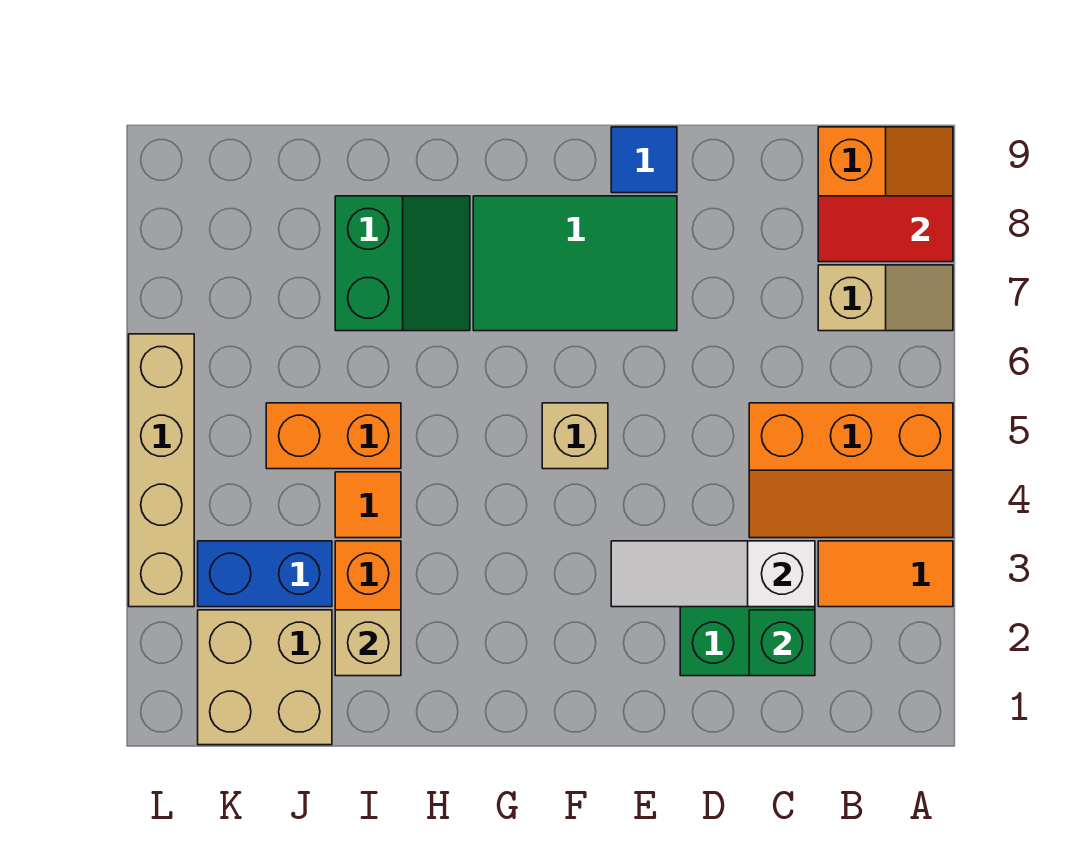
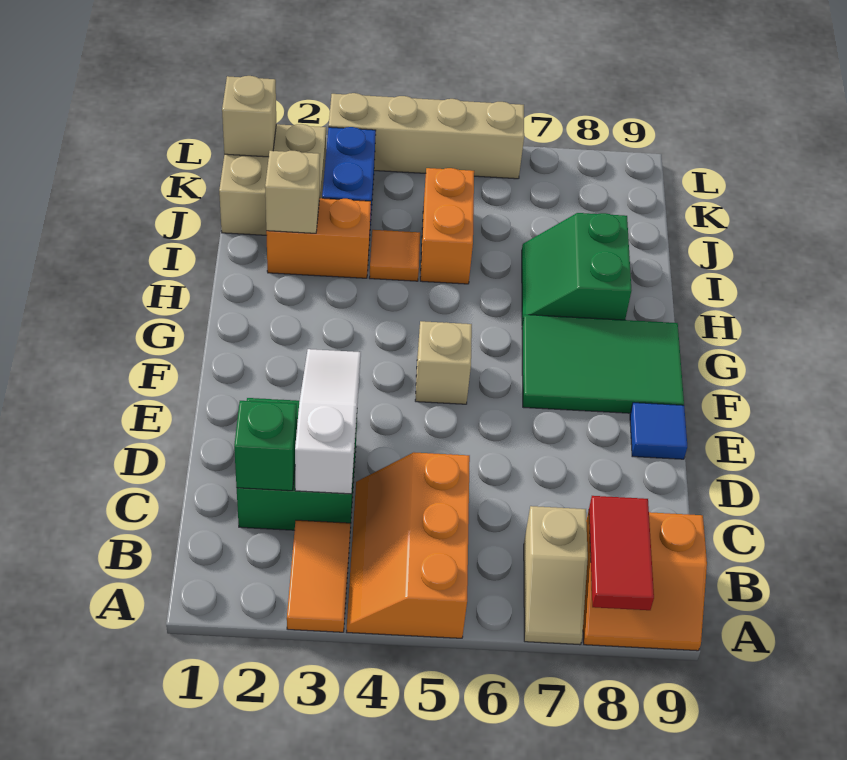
green tile E7:G8 level 1 -> green tile F7:G9 level 1
green slope H7:I8 level 1 top I -> green slope H7:I8 level 1 top 8
none -> tan brick K1 level 2

